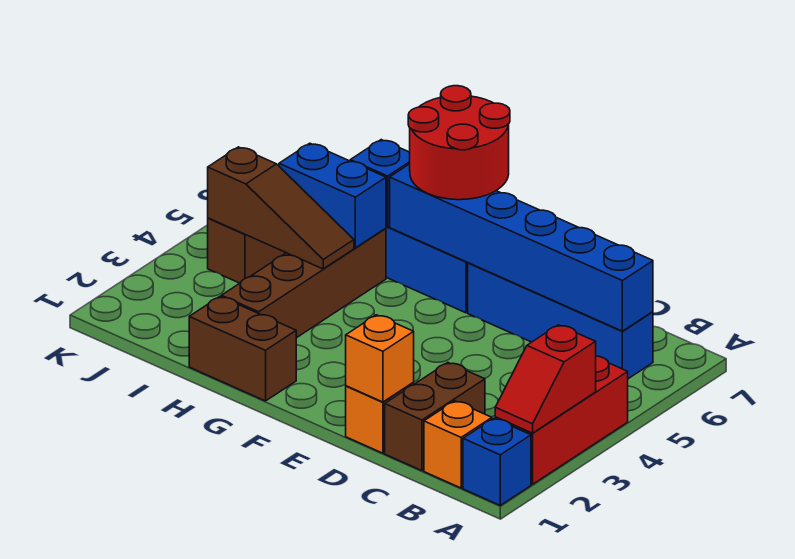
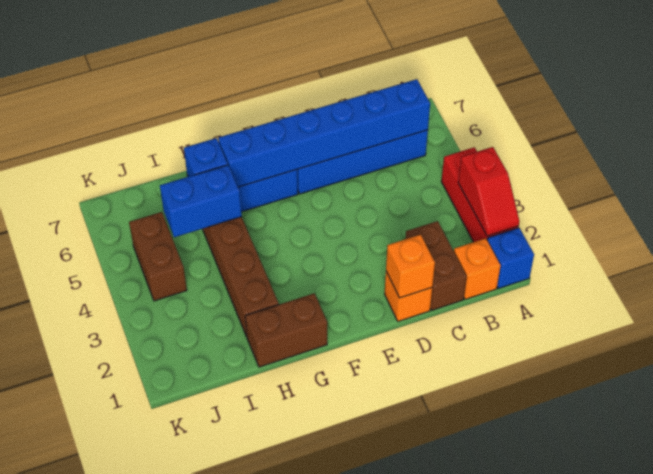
red round brick F6:G7 level 3 -> none
brown slope H4:J4 level 2 top J -> none

